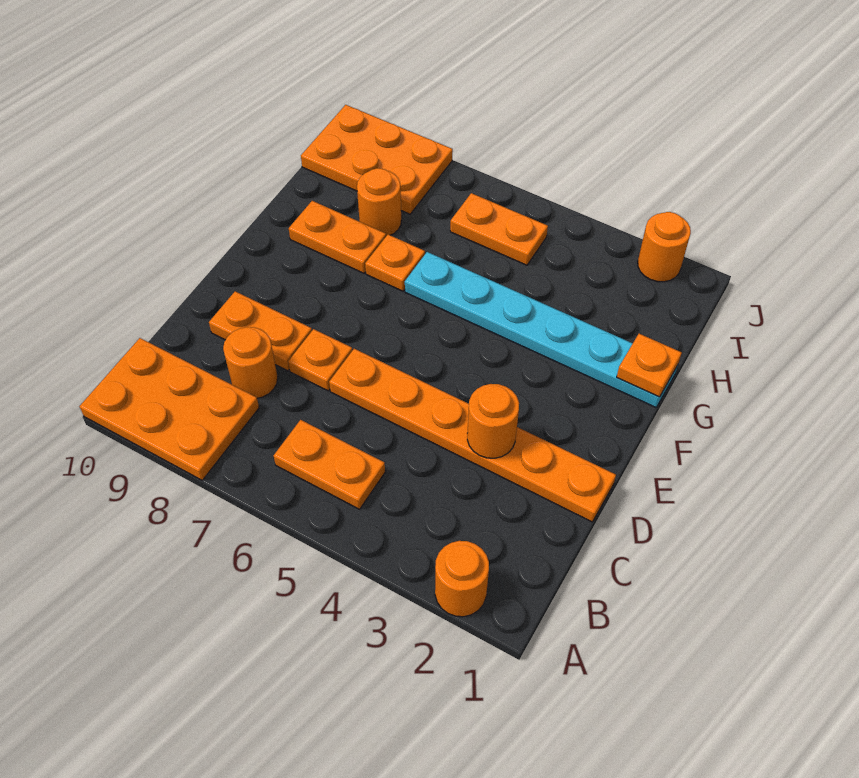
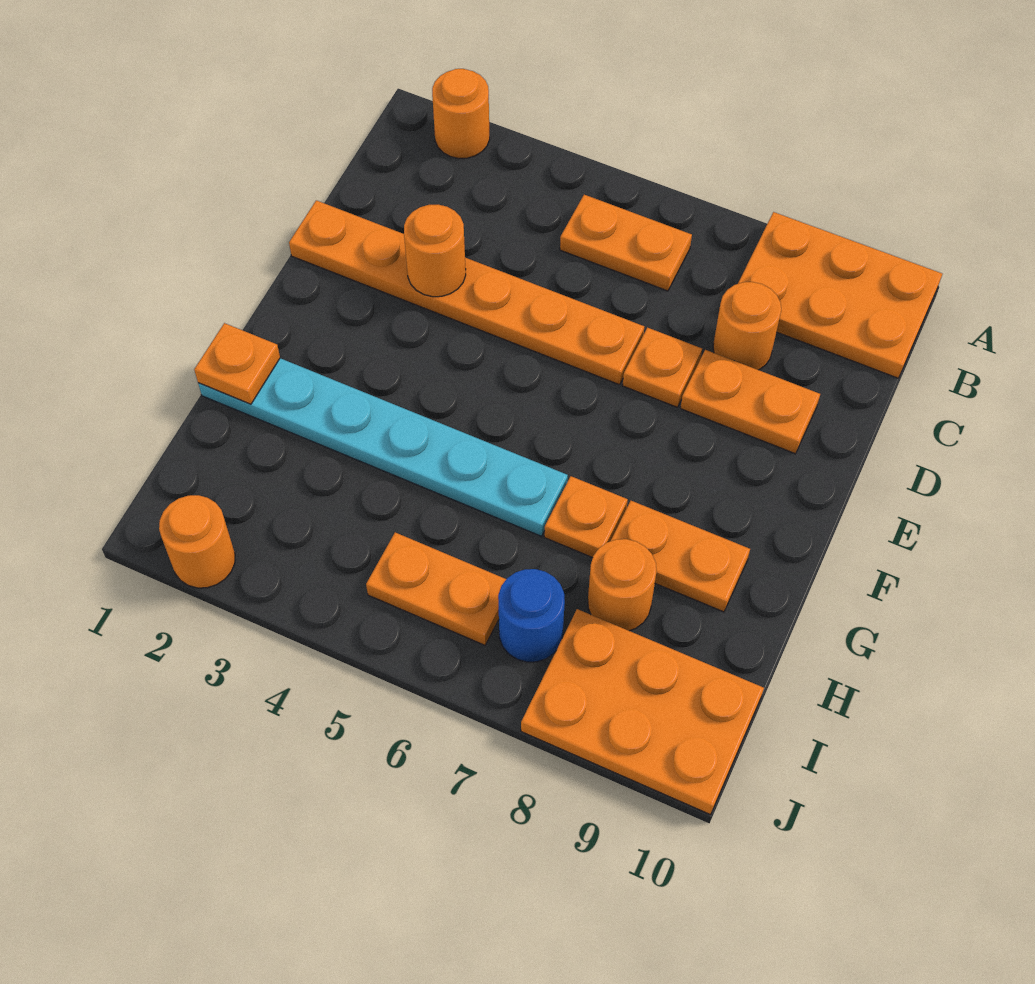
none -> blue round brick I7 level 1

